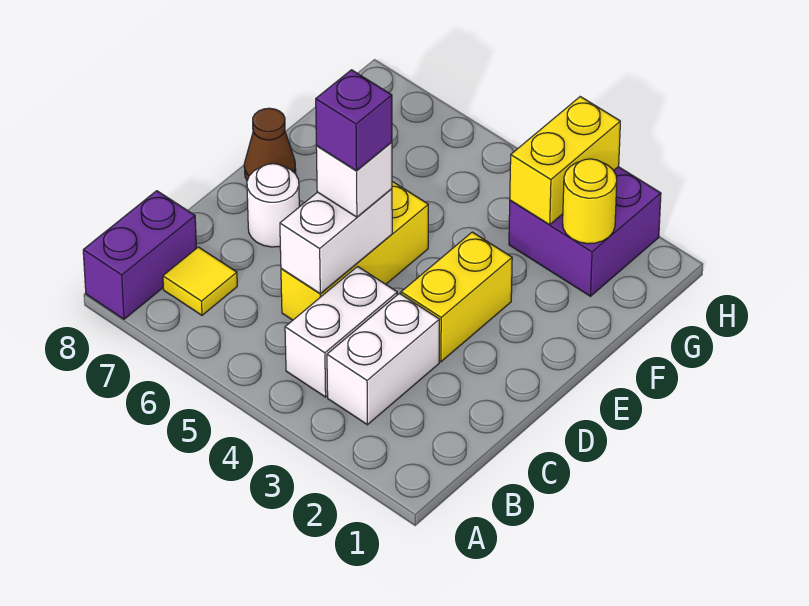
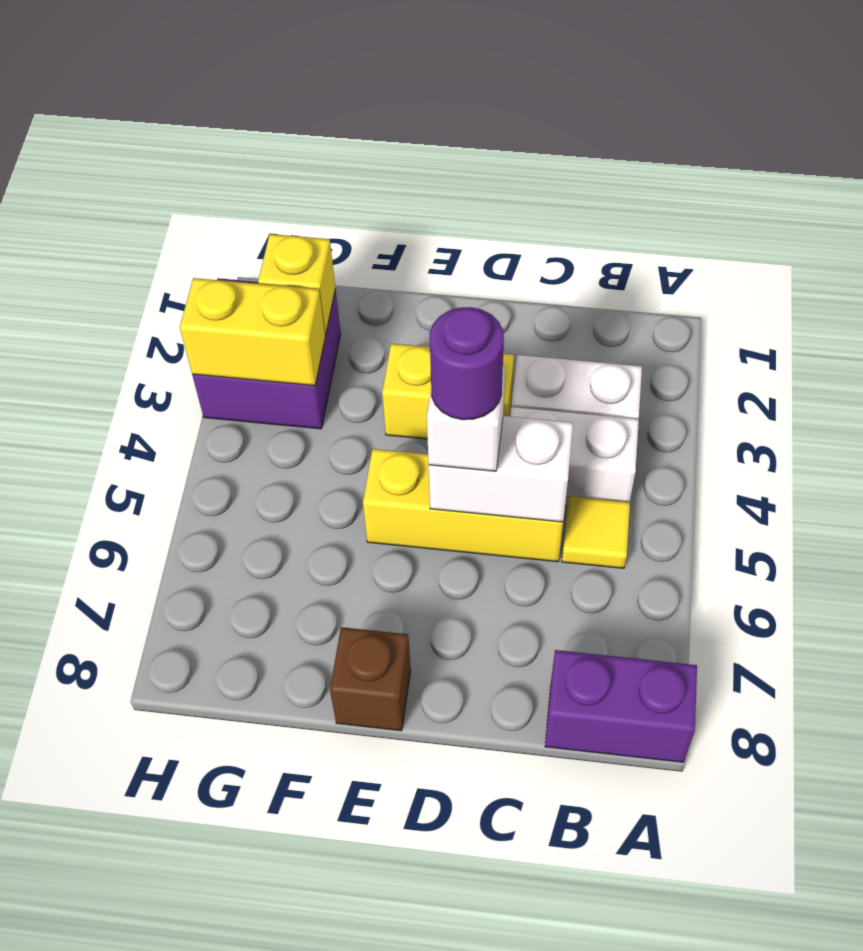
yellow tile B7 level 1 -> yellow tile B5 level 1
purple brick D5 level 4 -> purple round brick D5 level 4
white round brick D7 level 1 -> none
brown cone E8 level 1 -> brown brick E8 level 1
yellow round brick G2 level 2 -> yellow brick G2 level 2

